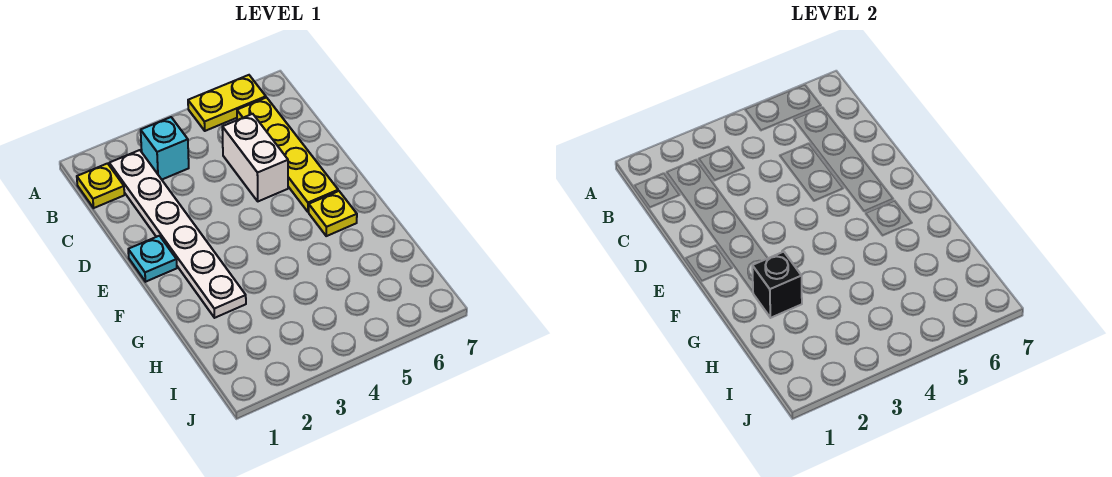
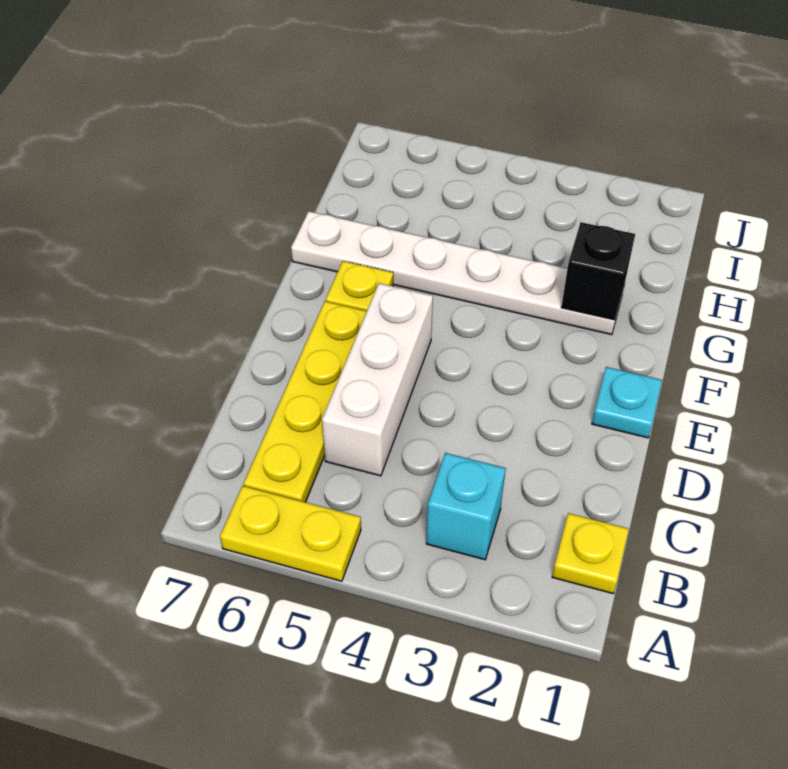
white plate B2:G2 level 1 -> white plate G2:G7 level 1
white brick C5:D5 level 1 -> white brick C5:E5 level 1

